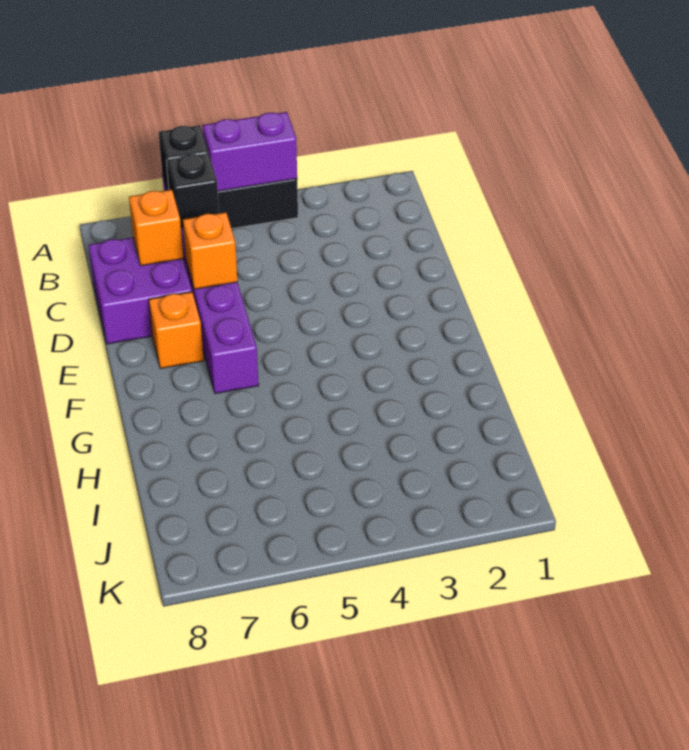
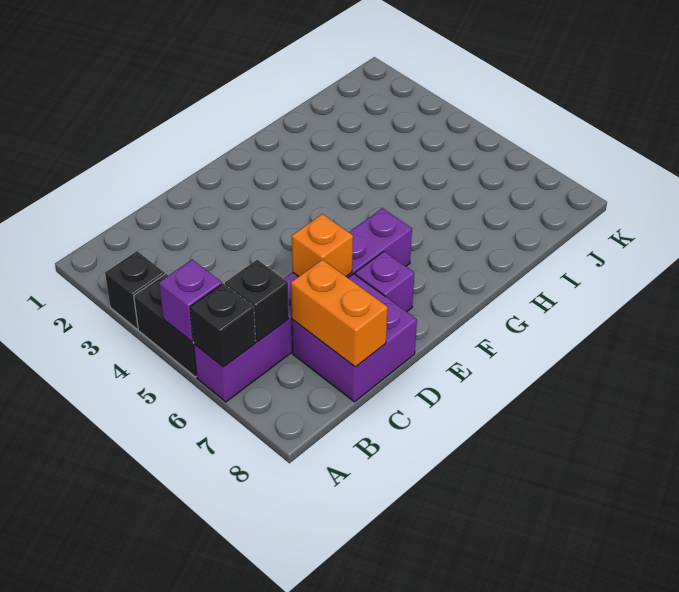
none -> black brick A3 level 1
purple brick A4:A5 level 2 -> purple brick A5 level 2
orange brick C7 level 2 -> orange brick C7:C8 level 2
orange brick E7 level 1 -> purple brick E7 level 1

